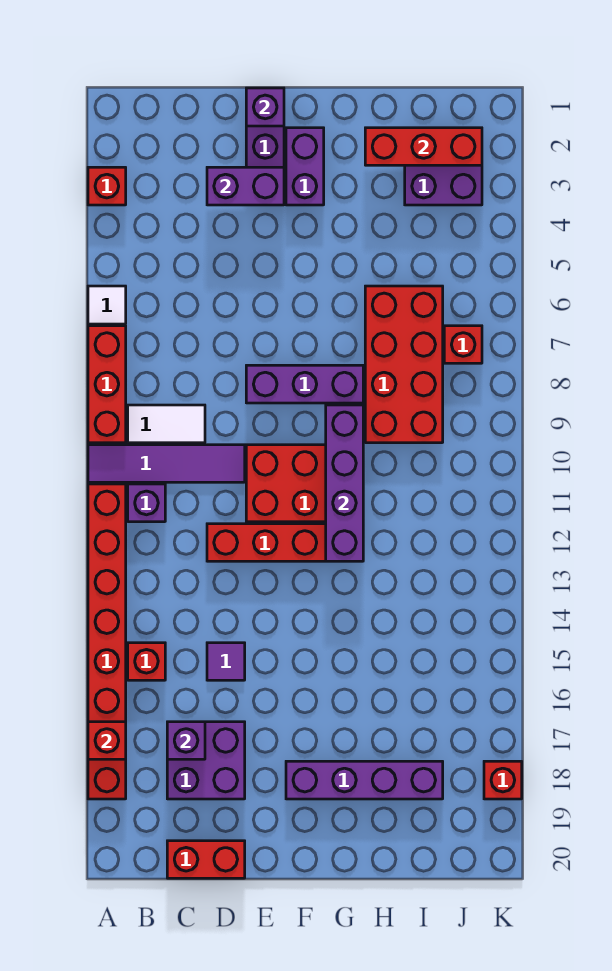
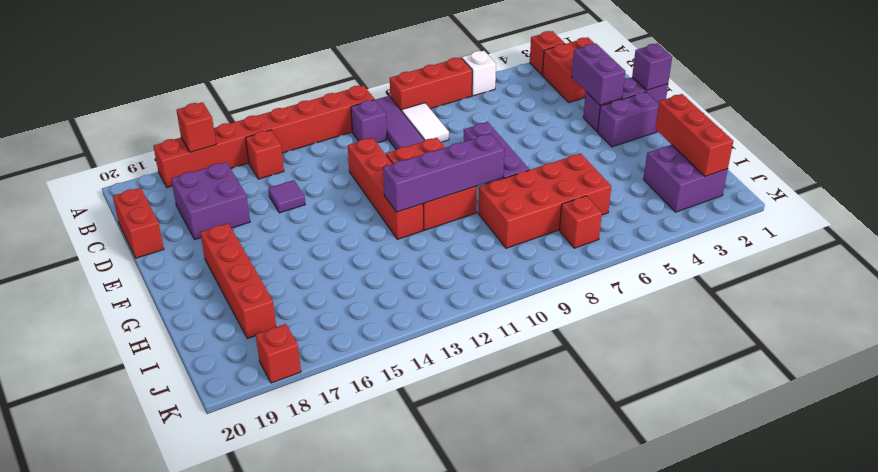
white tile A6 level 1 -> white brick A6 level 1
none -> red brick B2:C3 level 1
purple brick C17 level 2 -> none
purple brick F18:I18 level 1 -> red brick F18:I18 level 1

